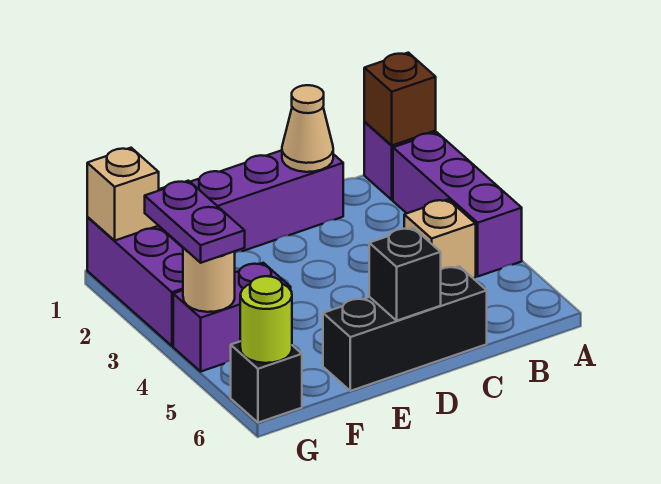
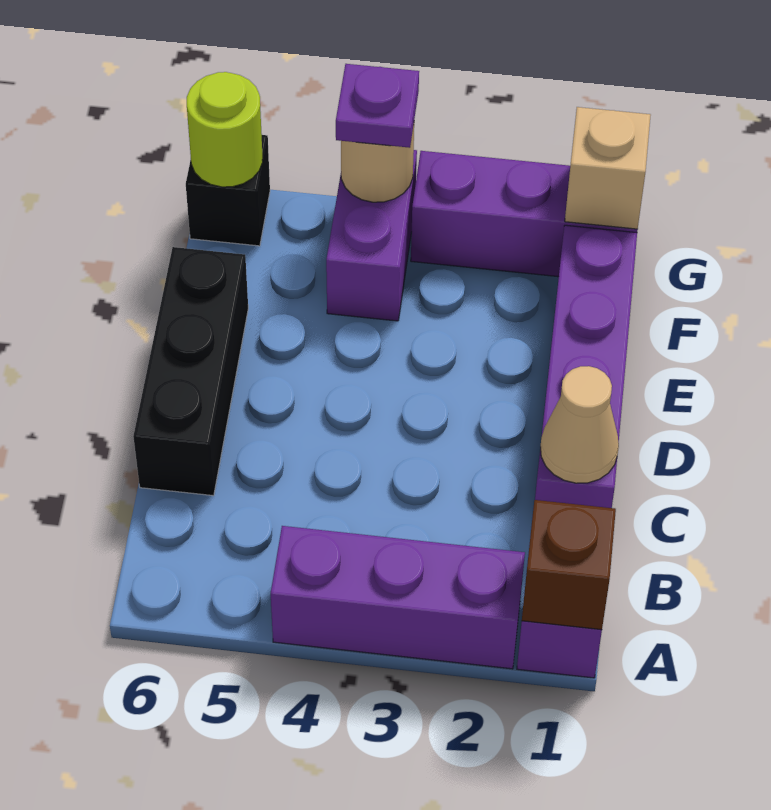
tan brick B4 level 1 -> none
black brick D6 level 2 -> none
purple plate G3:G4 level 3 -> purple plate G4 level 3

